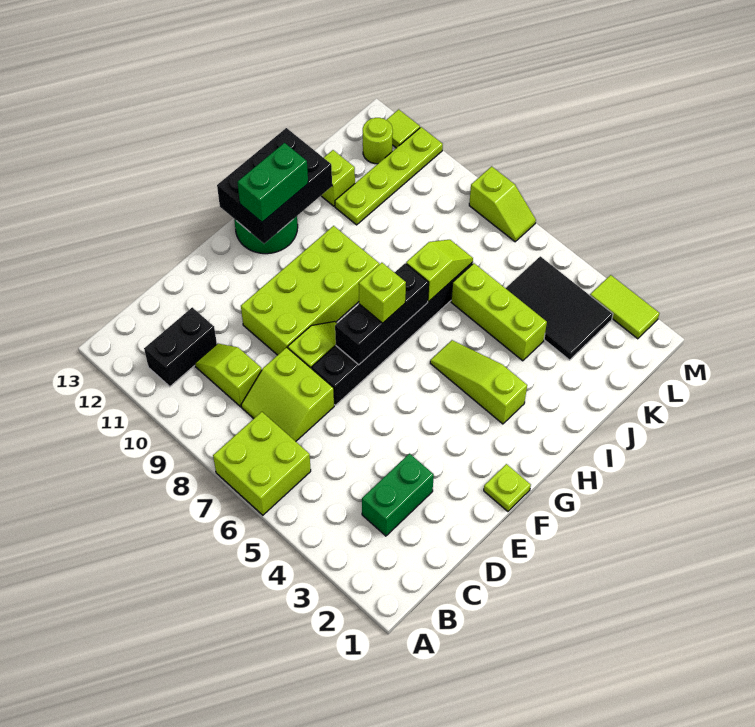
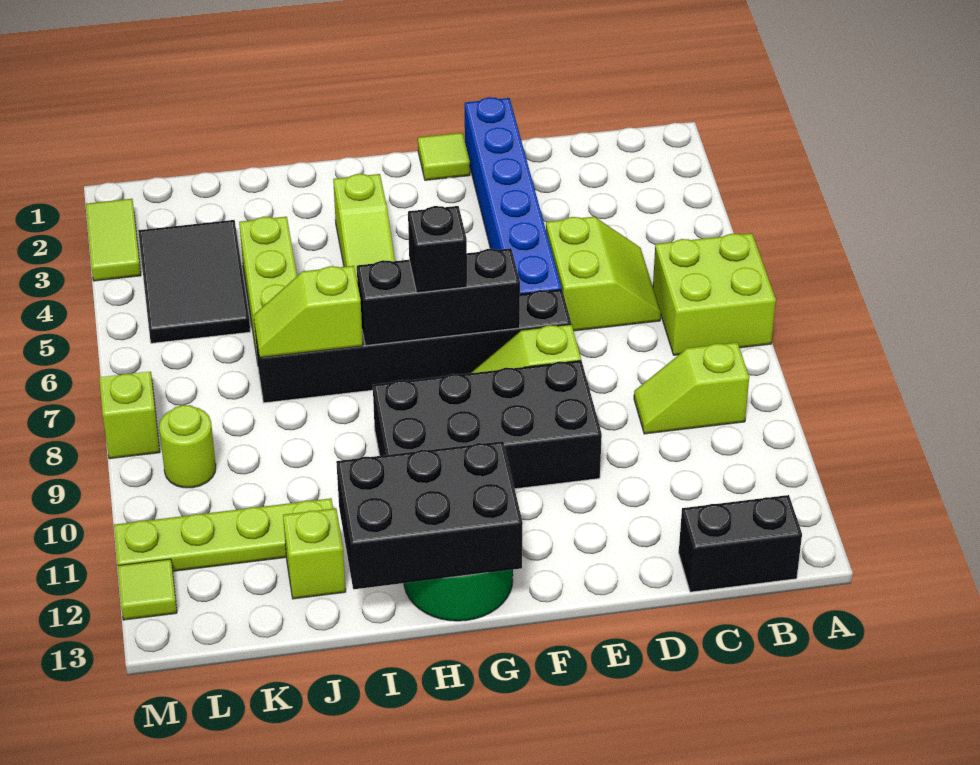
black brick B11:C11 level 1 -> black brick B13:C13 level 1
green brick C3:D3 level 1 -> none
lime slope C7:D8 level 1 top D -> lime slope C5:D6 level 1 top D
lime slope C9:C10 level 1 top 9 -> lime slope B9:C9 level 1 top B
none -> blue brick E1:E6 level 1
lime brick E9:H10 level 1 -> black brick E9:H10 level 1
lime plate F1 level 1 -> lime tile F1 level 1
lime brick G7 level 3 -> black brick G7 level 3
green brick G12:H12 level 3 -> none
lime round brick L12 level 1 -> lime round brick L9 level 1

